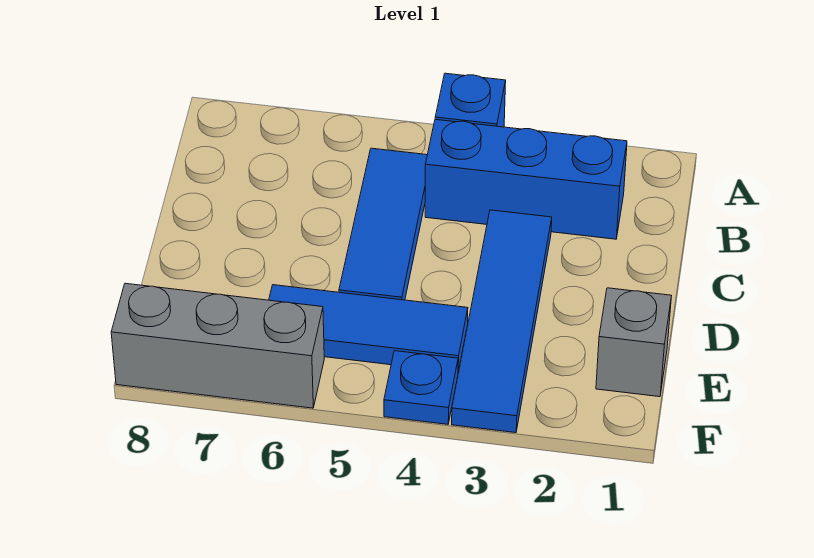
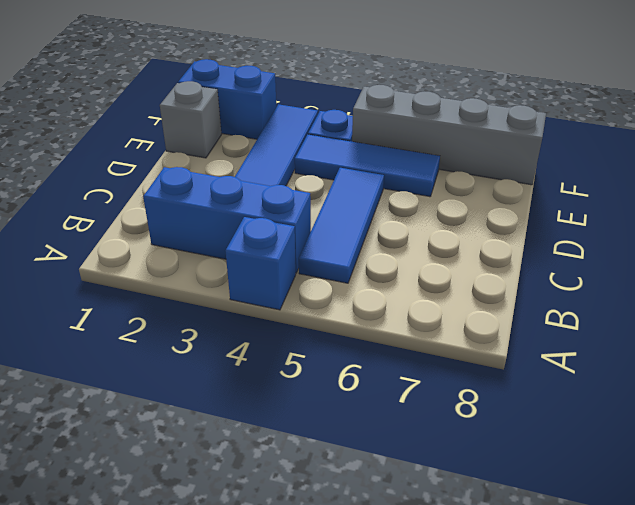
none -> blue brick F1:F2 level 1
grey brick F6:F8 level 1 -> grey brick F5:F8 level 1

